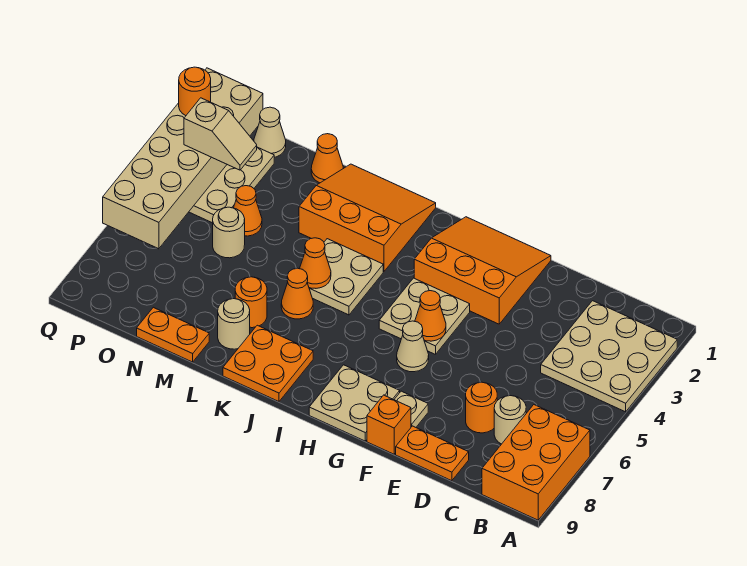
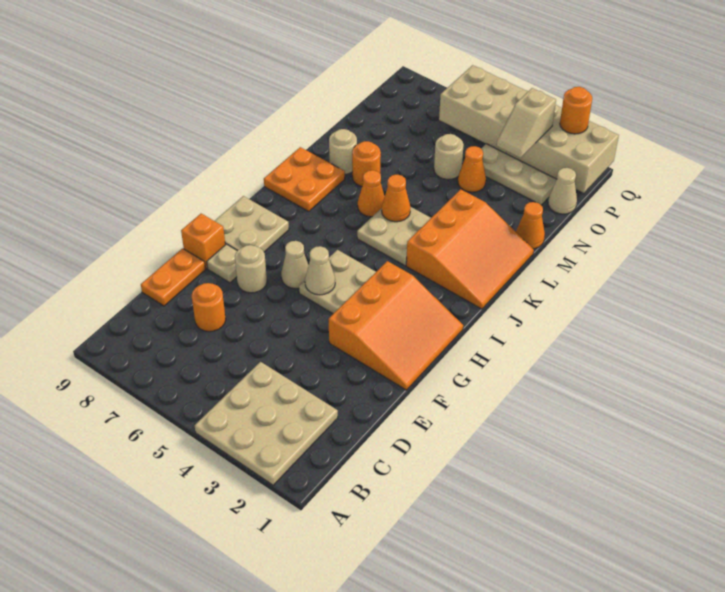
orange brick A7:B9 level 1 -> none
tan round brick C7 level 1 -> tan round brick F7 level 1
orange cone G5 level 2 -> tan cone G5 level 2
orange plate M9:N9 level 1 -> none

